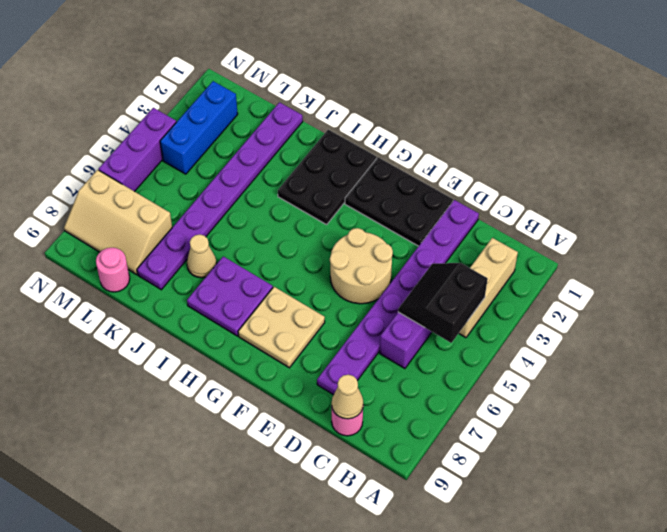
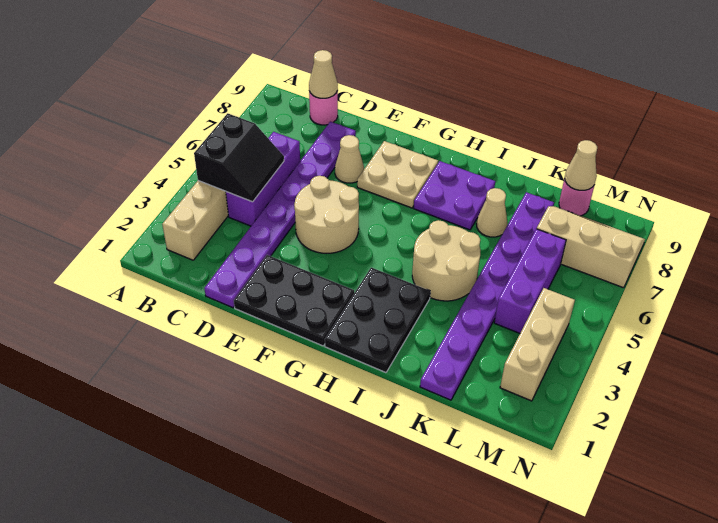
none -> tan cone E7 level 1
none -> tan round brick I4:J5 level 1
none -> tan cone L9 level 2
blue brick M2:M4 level 1 -> tan brick M2:M4 level 1
purple brick N4:N6 level 1 -> purple brick L4:L6 level 1

